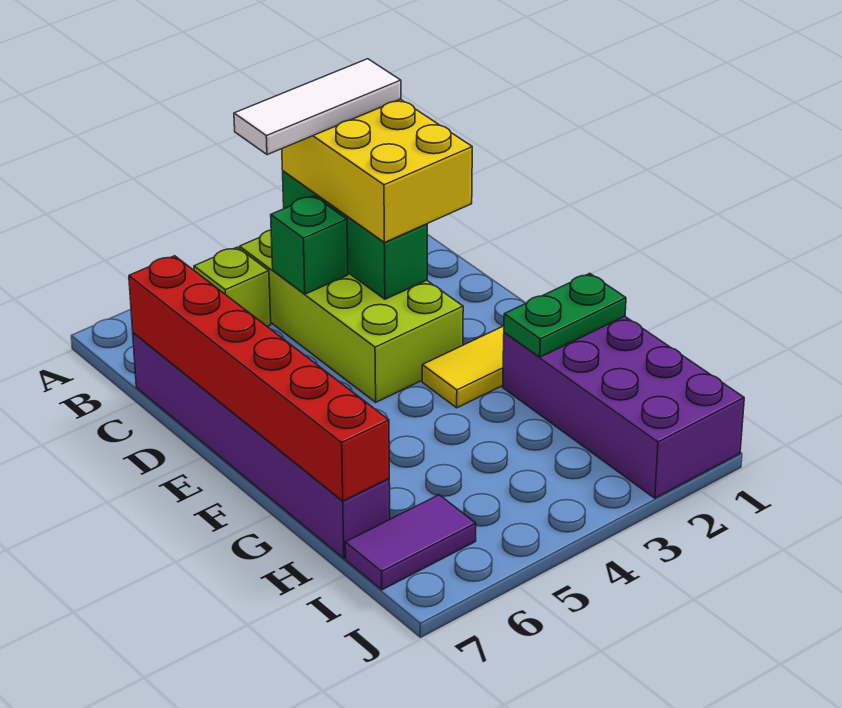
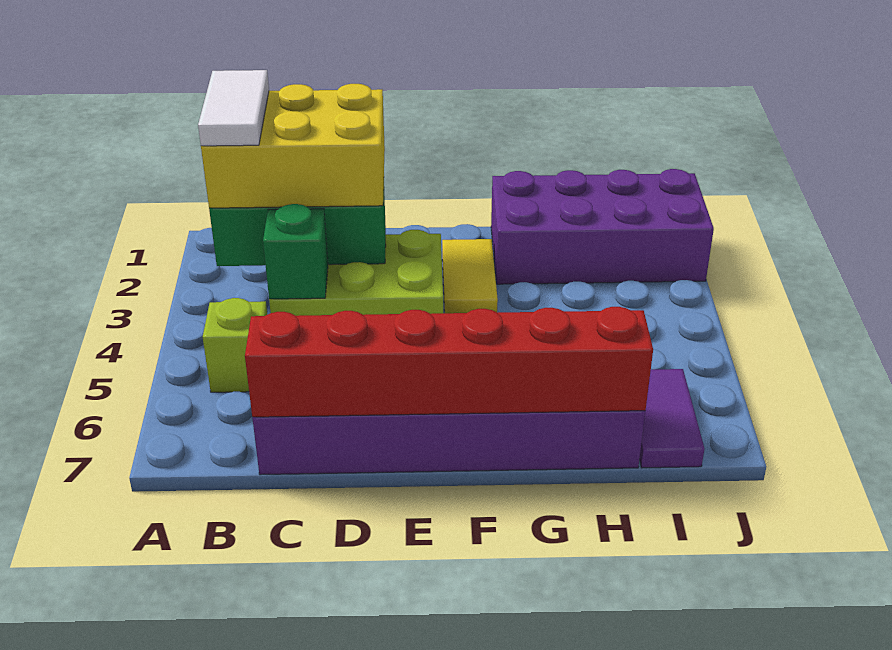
white tile B2:B4 level 4 -> white tile B2:B3 level 4
lime brick B3:E4 level 1 -> lime brick C3:E4 level 1
green plate G1:G2 level 2 -> none

